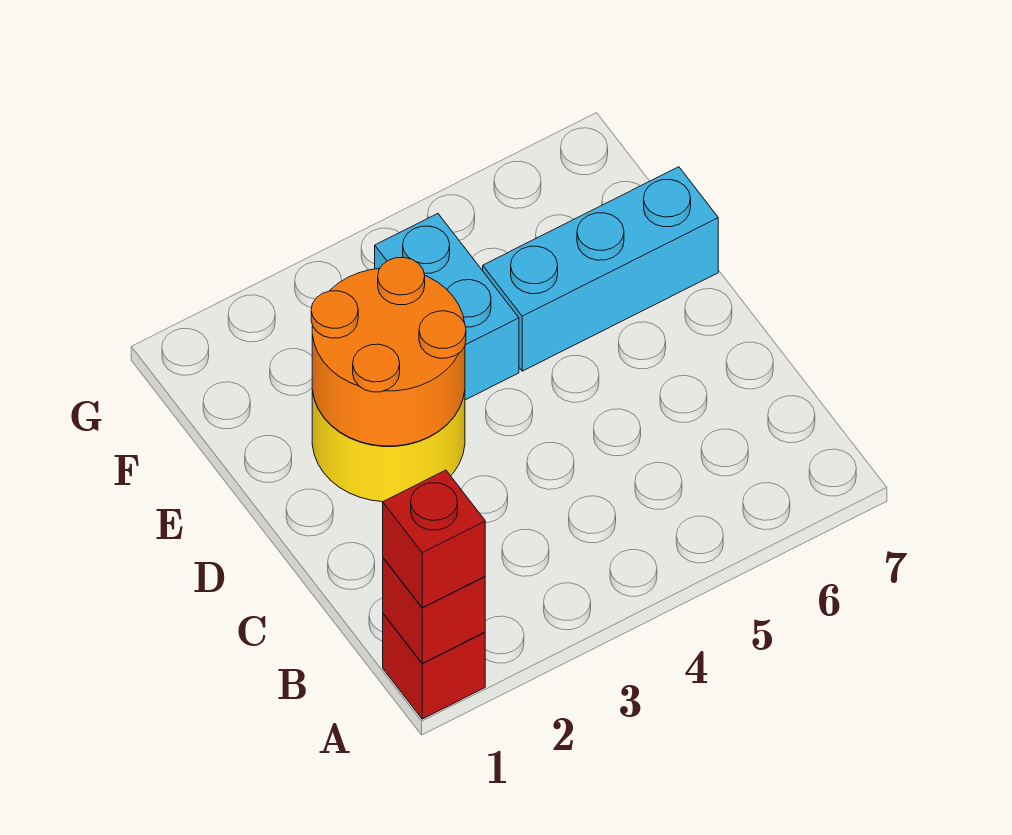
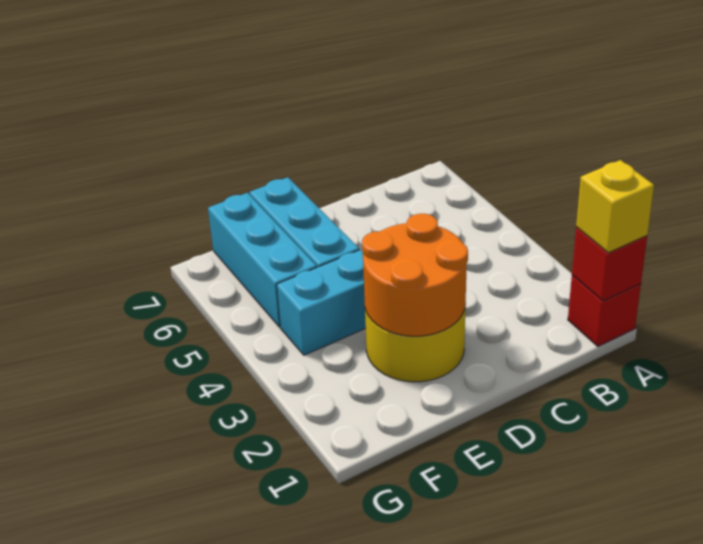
red brick A1 level 3 -> yellow brick A1 level 3
none -> cyan brick F5:F7 level 1

